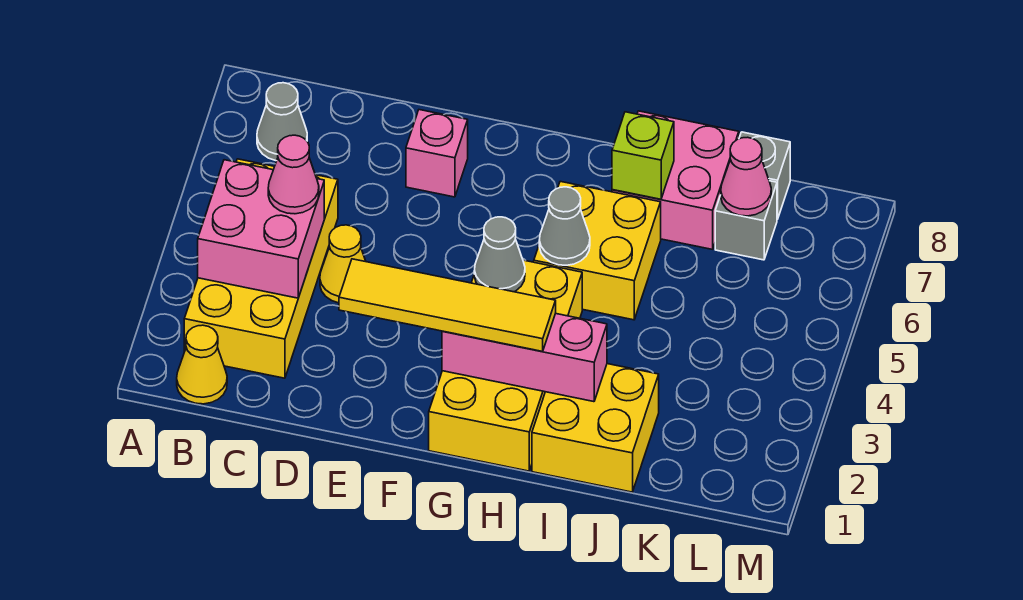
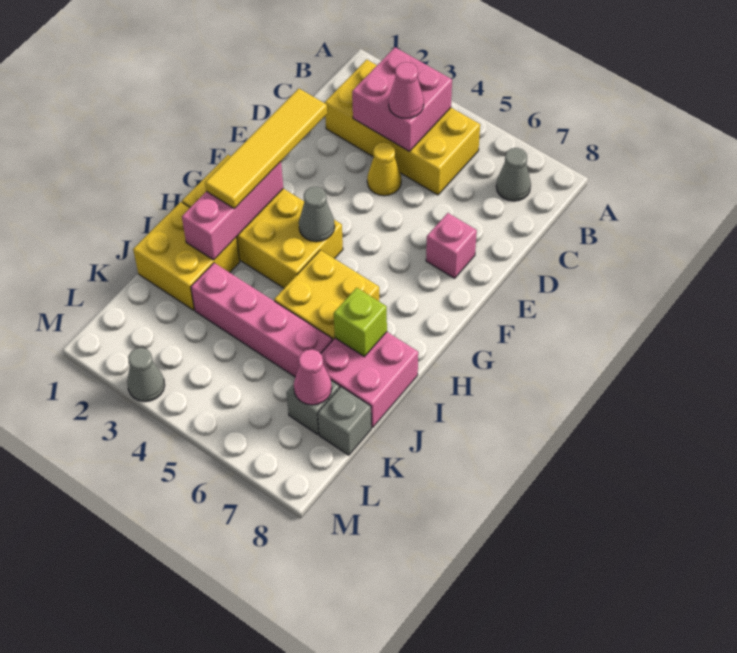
yellow cone B1 level 1 -> none
grey cone H5 level 2 -> grey cone M3 level 1
none -> pink brick J3:J6 level 1

